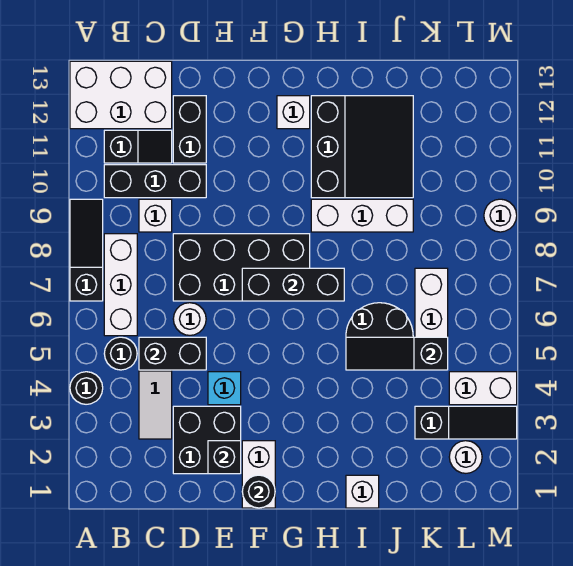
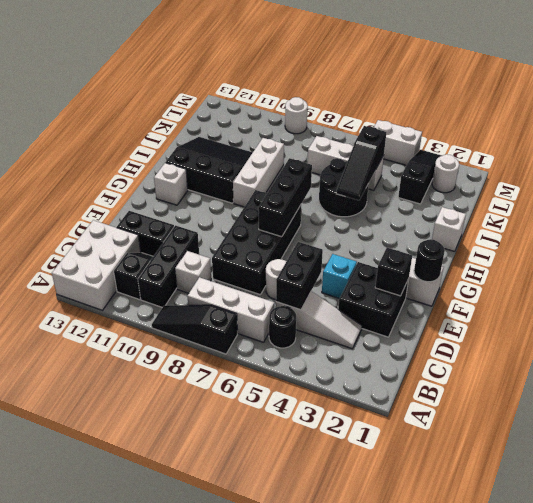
black round brick A4 level 1 -> none
white brick L4:M4 level 1 -> white brick M4:M5 level 1

